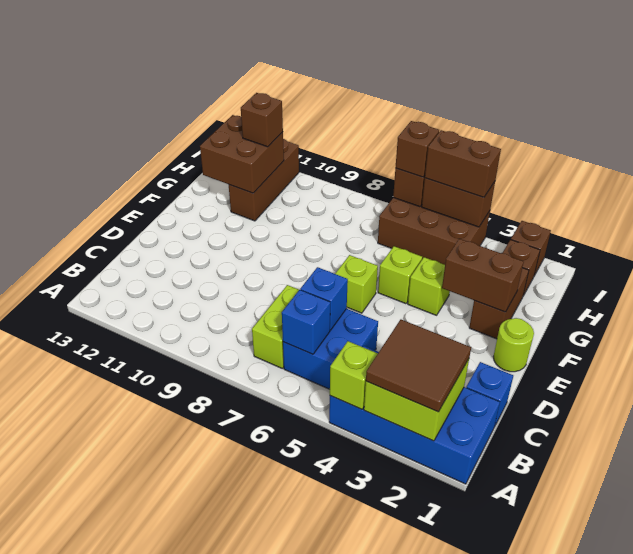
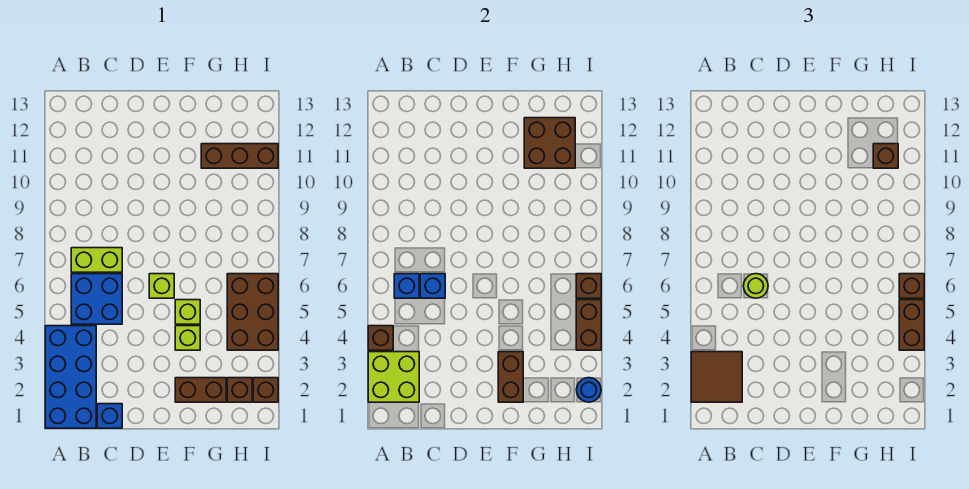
lime brick A4 level 2 -> brown brick A4 level 2
lime round brick E1 level 1 -> lime round brick C6 level 3
none -> blue round brick I2 level 2

